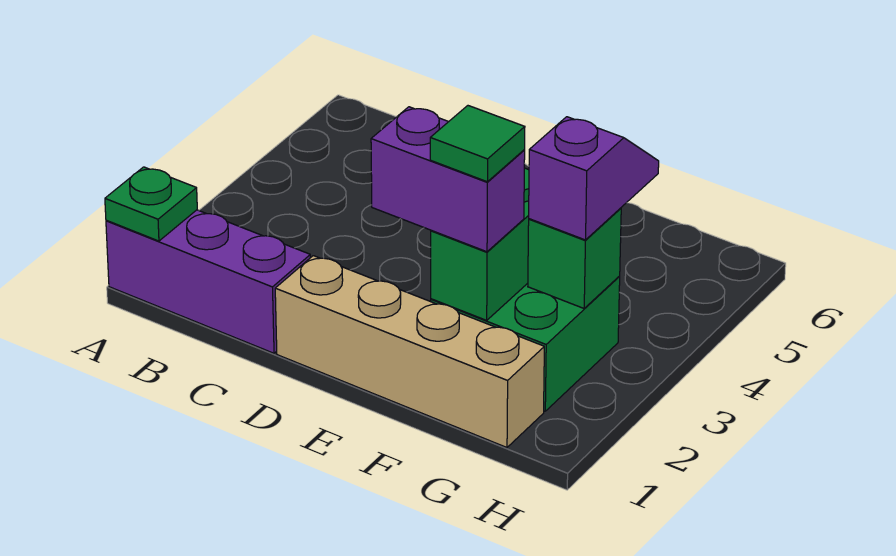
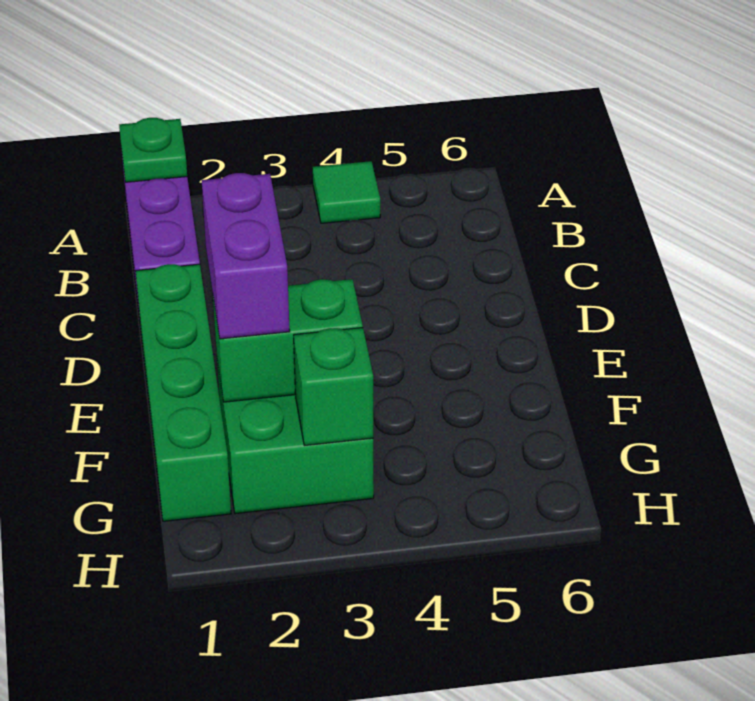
tan brick D1:G1 level 1 -> green brick D1:G1 level 1
green tile F2 level 4 -> green tile A4 level 1
purple slope G3:G4 level 3 top 3 -> none

